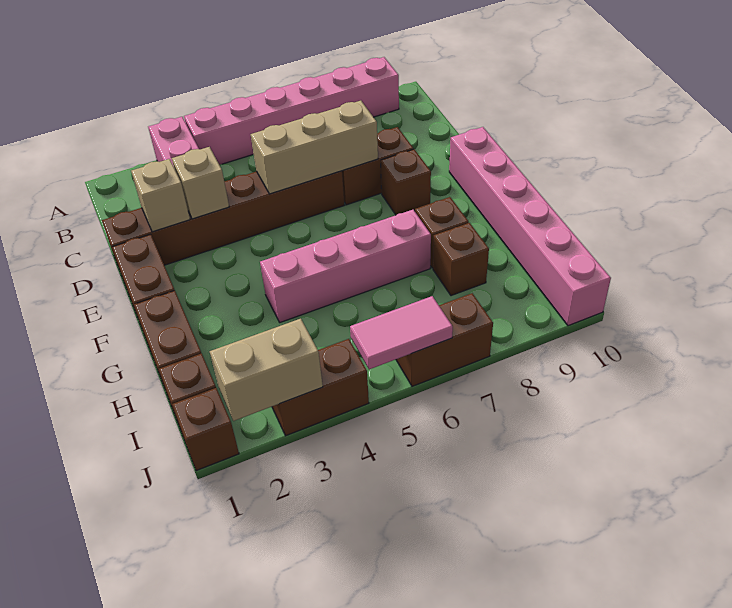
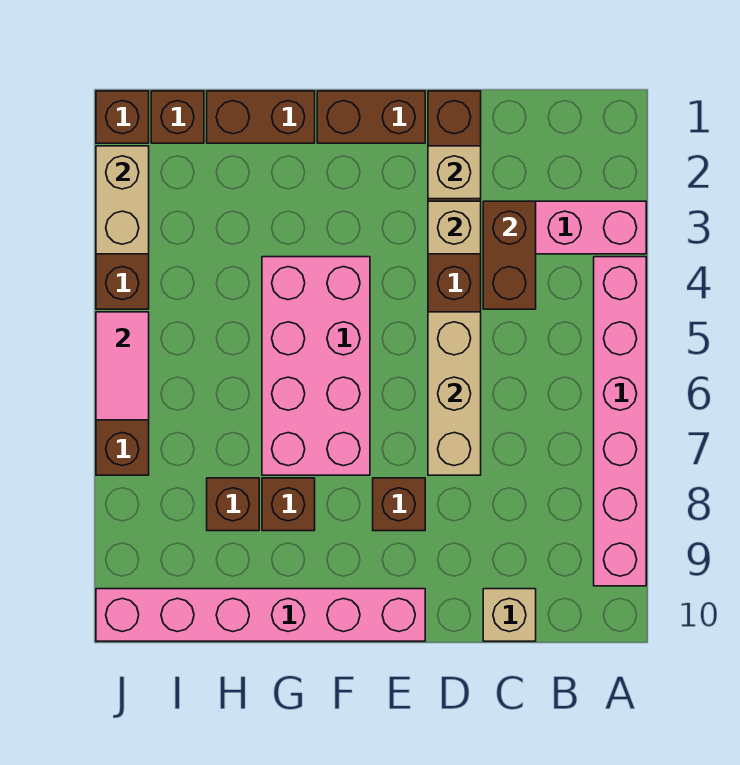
none -> tan brick C10 level 1
brown brick D7:D8 level 1 -> brown brick C3:C4 level 2
pink brick G4:G7 level 1 -> pink brick F4:G7 level 1

